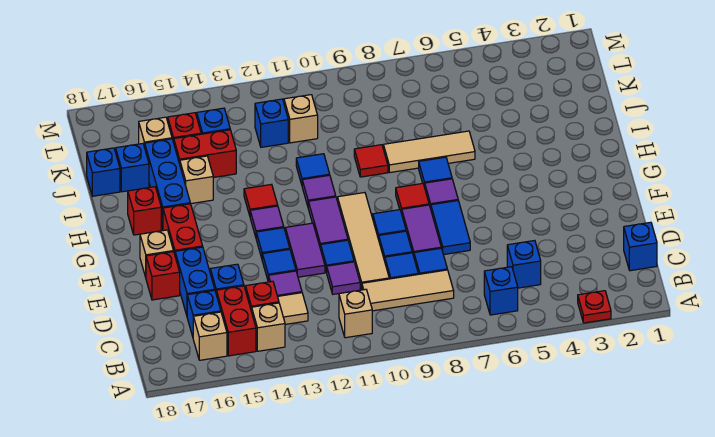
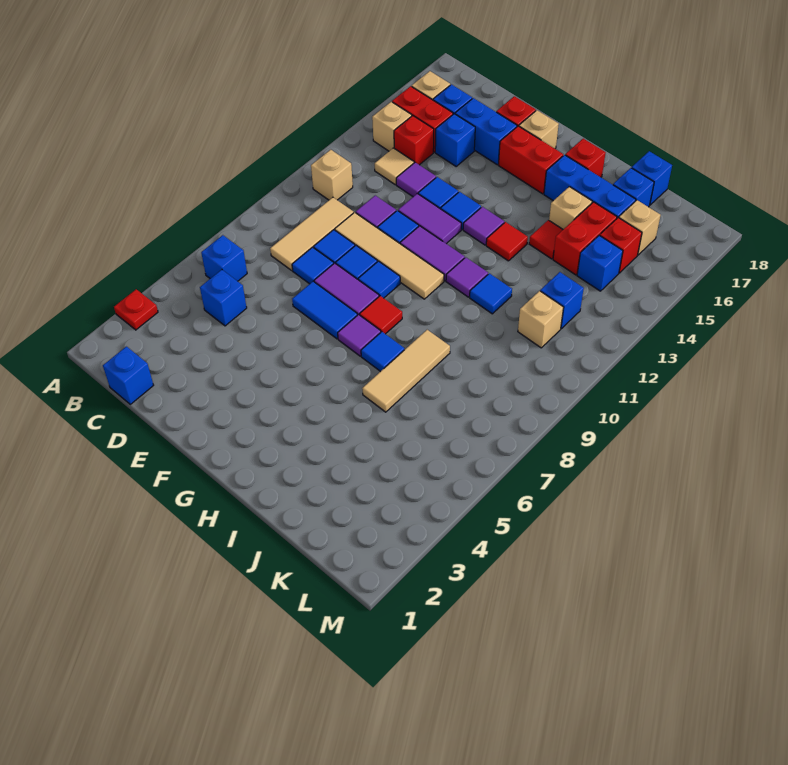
red tile I9 level 1 -> red tile I14 level 1

